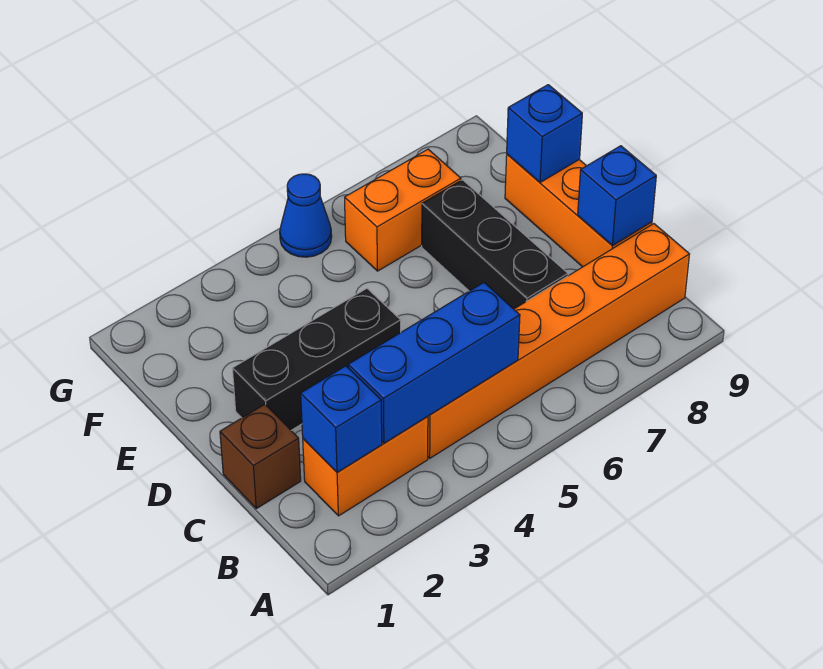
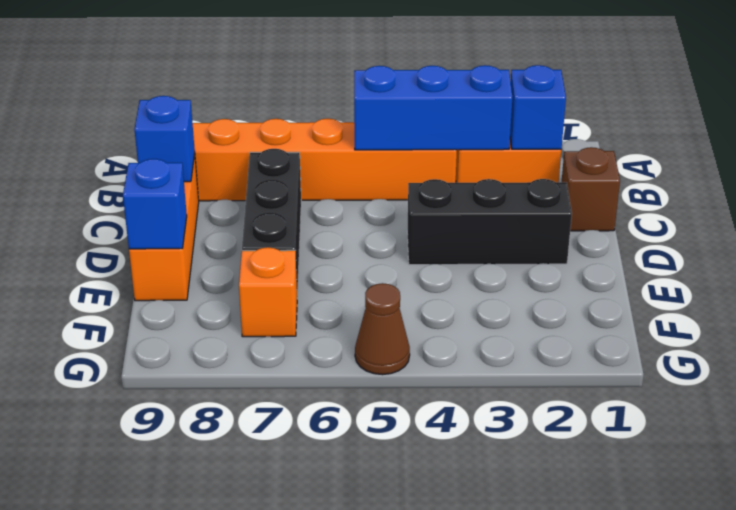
orange brick F6:F7 level 1 -> orange brick F7 level 1
blue cone G5 level 1 -> brown cone G5 level 1

